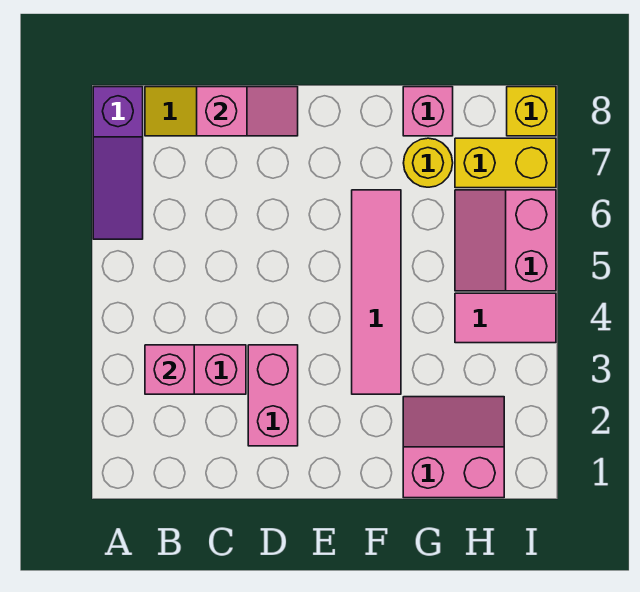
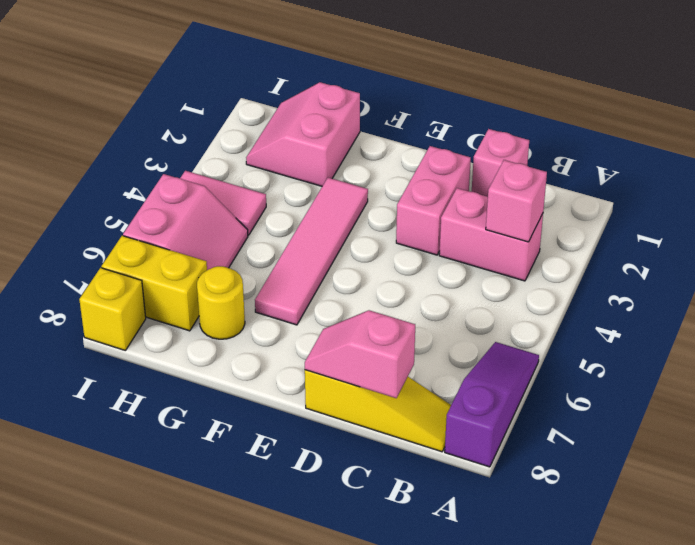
pink slope G1:H2 level 1 top 1 -> pink slope G1:H2 level 1 top G
pink brick G8 level 1 -> pink brick C1 level 1

